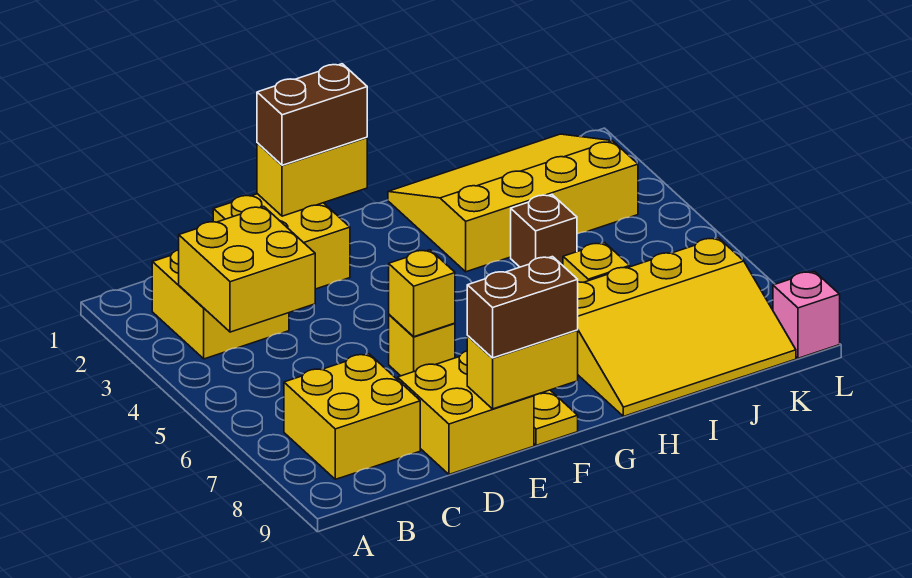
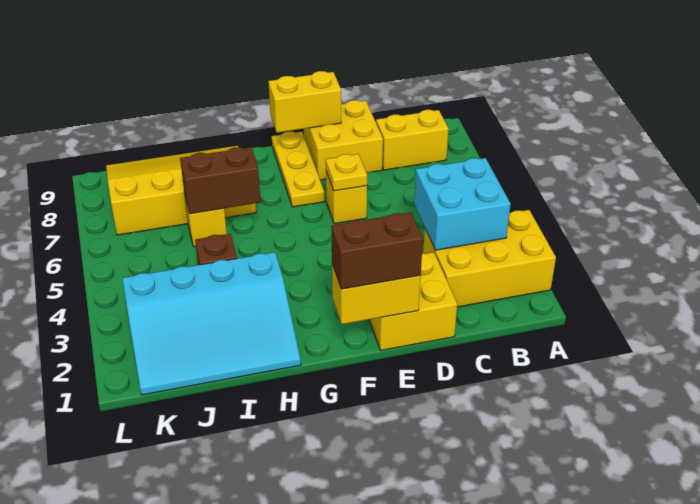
yellow brick B2:C3 level 1 -> yellow brick A2:C3 level 1
yellow brick B3:C4 level 2 -> cyan brick B3:C4 level 2
yellow brick B7:C8 level 1 -> yellow brick B8:C8 level 1
yellow brick E6 level 2 -> yellow plate E6 level 2
brown brick E9:F9 level 3 -> brown brick H6:I6 level 2
yellow slope H1:K3 level 1 top 3 -> cyan slope H1:K3 level 1 top 3
pink brick L9 level 1 -> none

